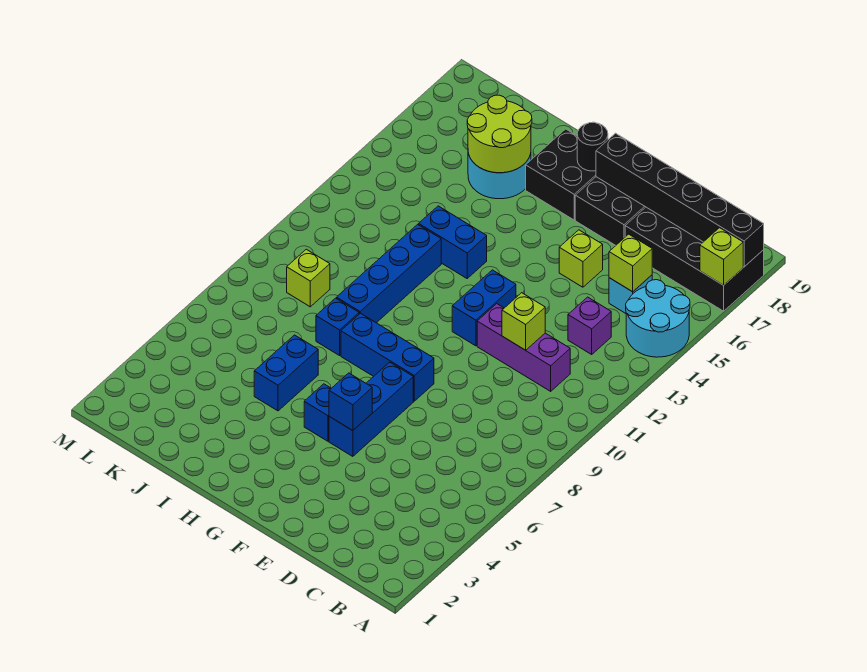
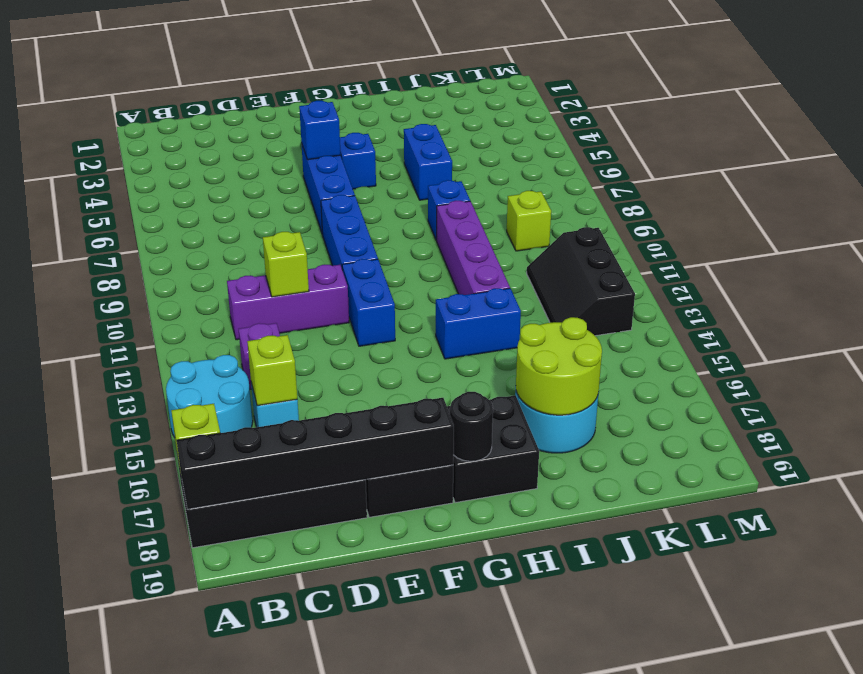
lime brick E15 level 1 -> none
blue brick F8:H8 level 1 -> blue brick F8:F10 level 1
blue brick I9:I12 level 1 -> purple brick I9:I12 level 1
none -> black slope K11:L13 level 1 top L

